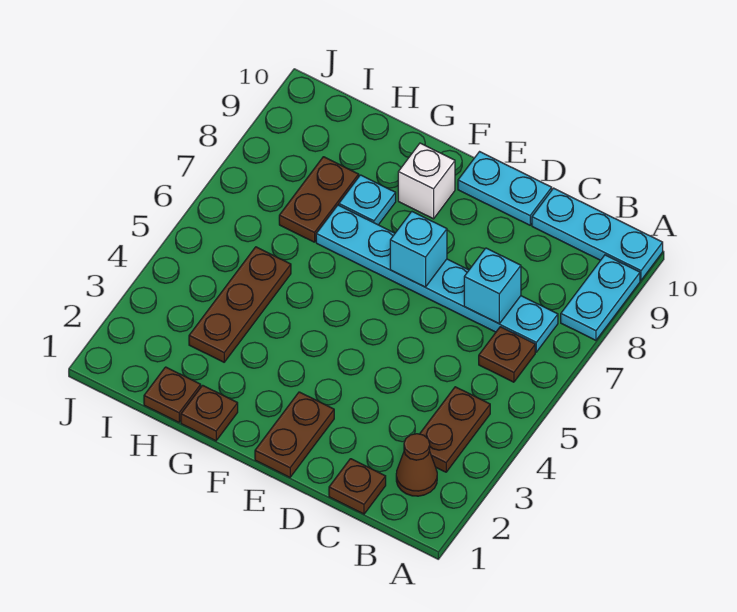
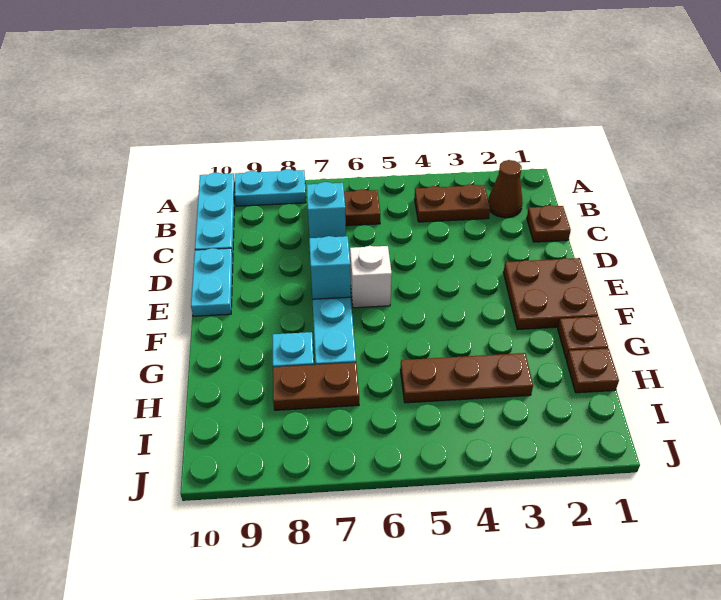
brown plate E1:E2 level 1 -> brown plate E1:F2 level 1
white brick F9 level 1 -> white brick E6 level 1

